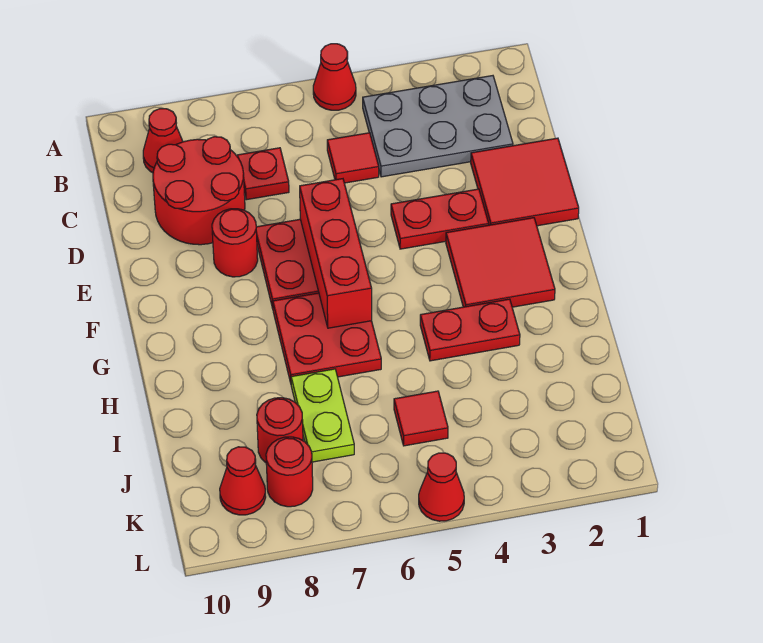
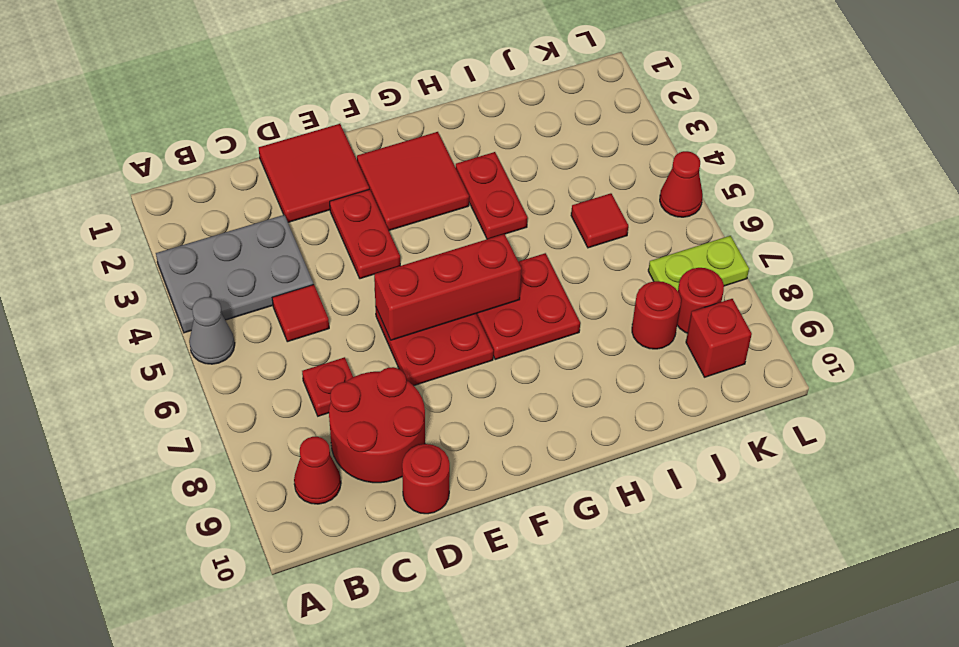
red cone A5 level 1 -> grey cone A5 level 1
grey plate B2:C4 level 1 -> grey plate A3:C4 level 1
red round brick E8 level 1 -> red round brick D10 level 1
lime plate I7:J7 level 1 -> lime plate K7:L7 level 1
red cone K9 level 1 -> red brick K9 level 1

